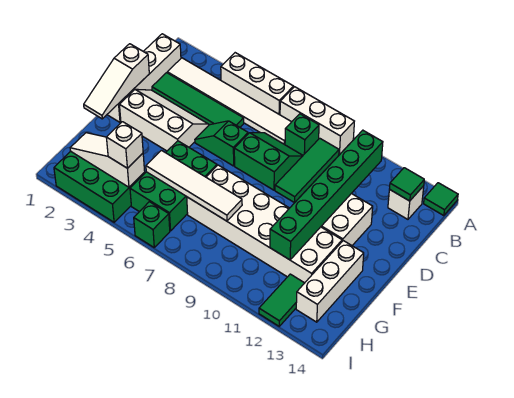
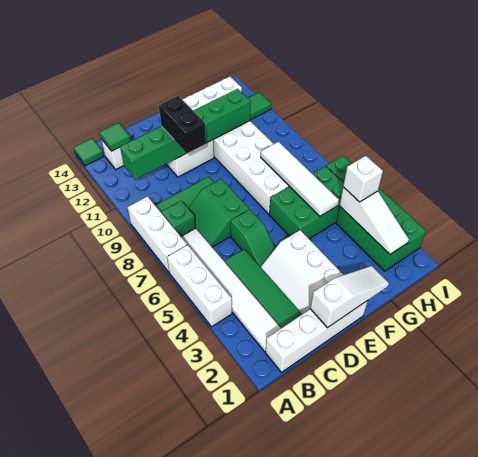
none -> black brick D10:D11 level 3

